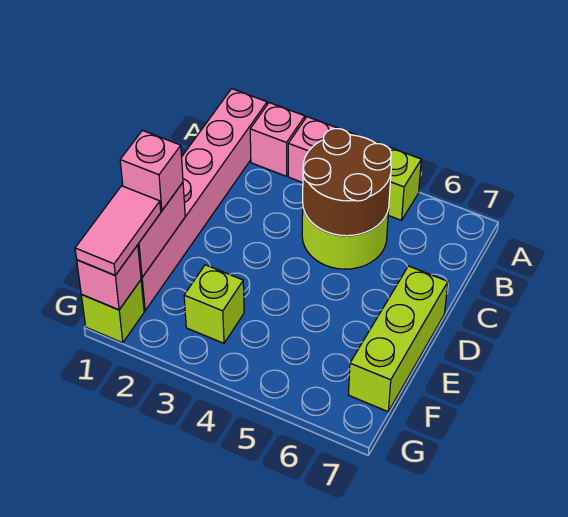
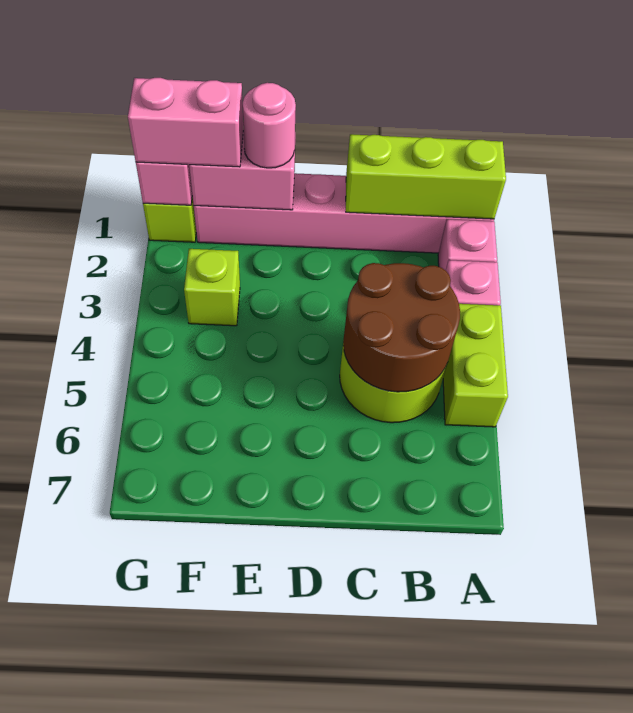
lime brick D7:F7 level 1 -> lime brick A1:C1 level 2
pink brick E1 level 3 -> pink round brick E1 level 3
pink tile F1:G1 level 3 -> pink brick F1:G1 level 3

